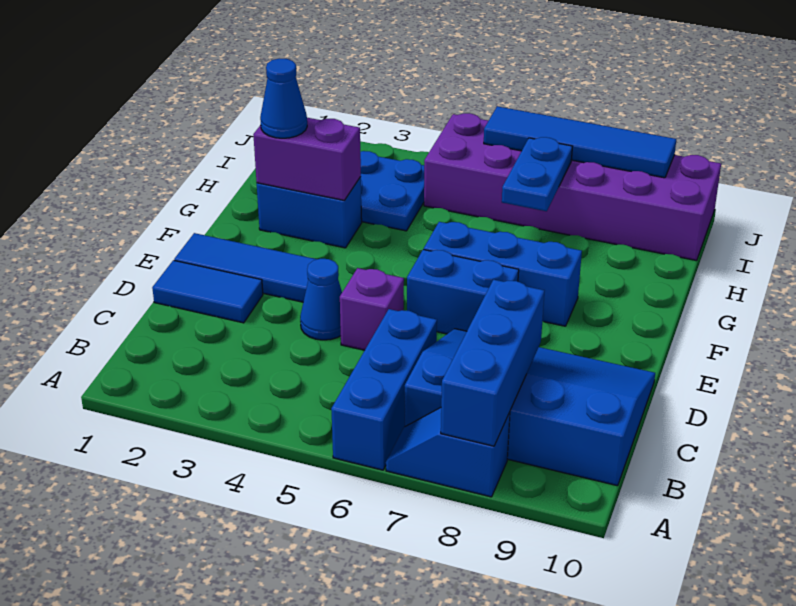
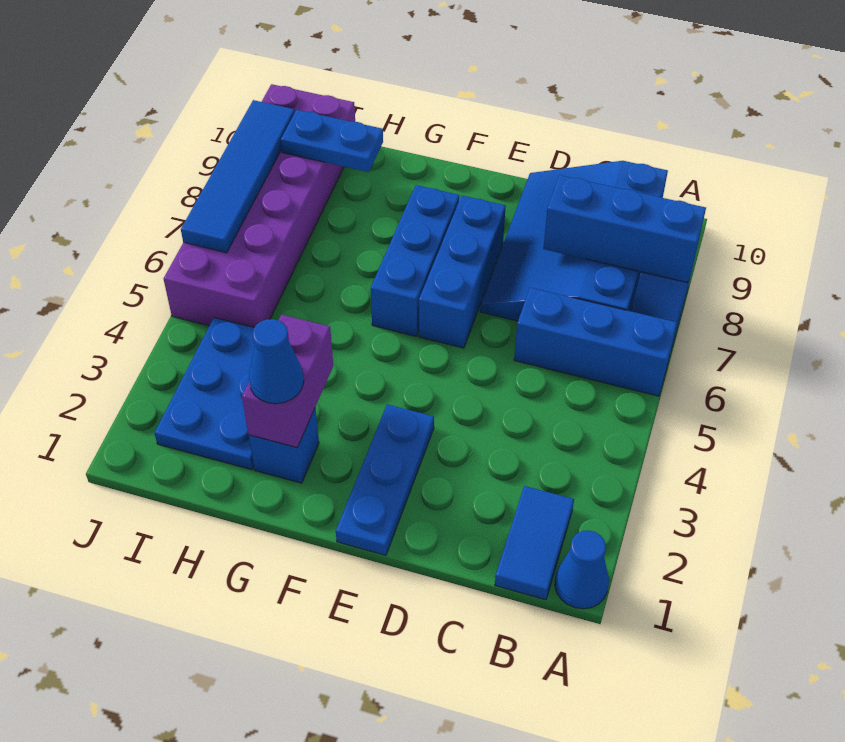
blue tile D1:D2 level 1 -> blue tile B1:B2 level 1
blue cone D4 level 1 -> blue cone A1 level 1
purple brick D5 level 1 -> none
blue tile E1:E3 level 1 -> blue plate E1:E3 level 1
blue brick E6:E7 level 1 -> blue brick E6:E8 level 1
blue brick G2:G3 level 1 -> blue brick G2 level 1
blue plate H7:I7 level 2 -> blue plate H9:I9 level 2

